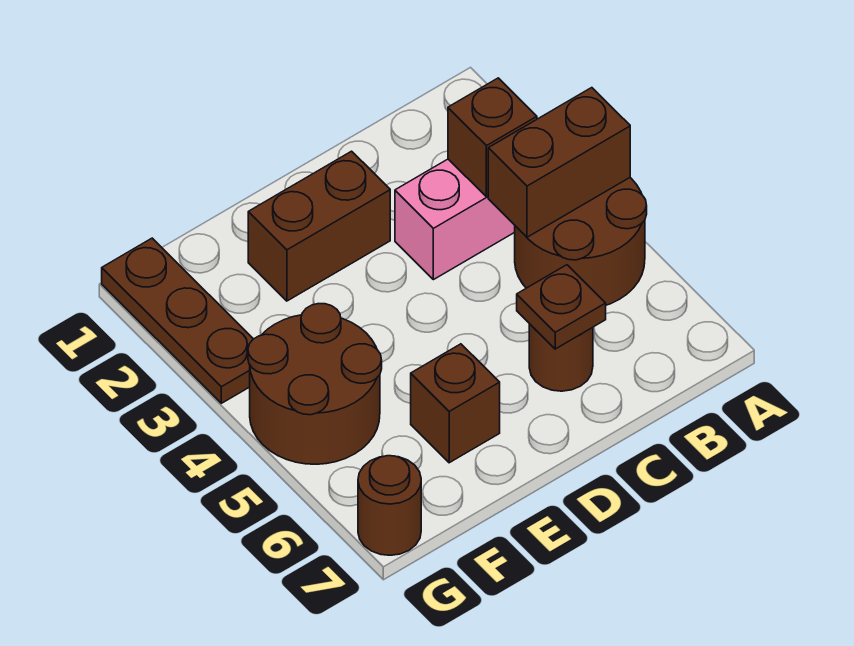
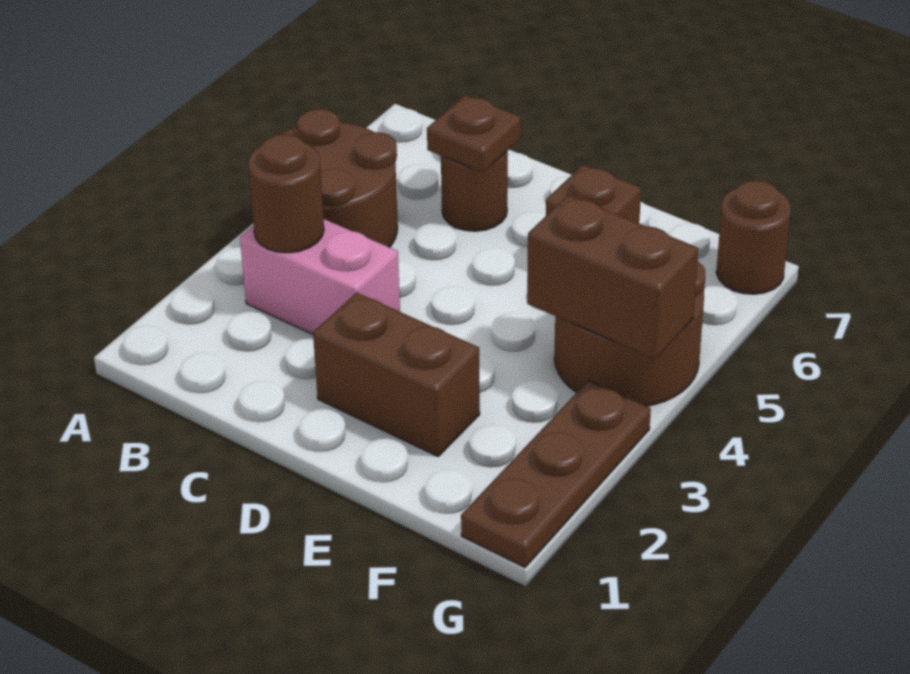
brown brick A4:B4 level 2 -> brown brick F4:G4 level 2
brown brick B3 level 2 -> brown round brick B3 level 2

